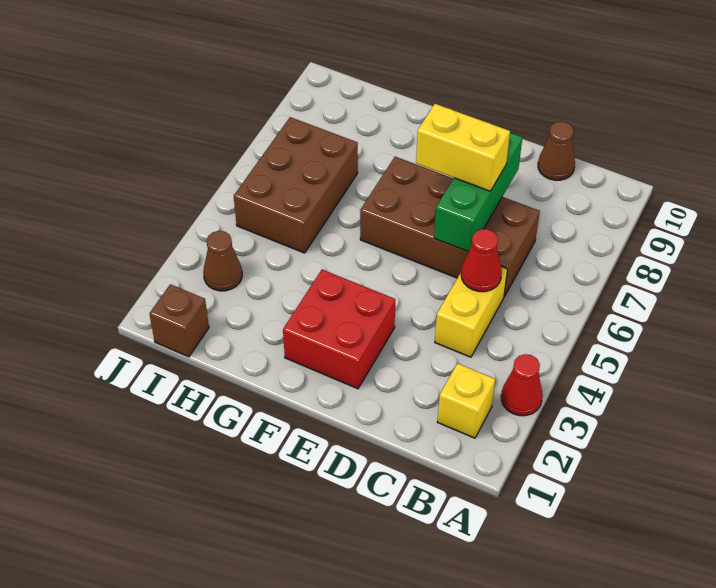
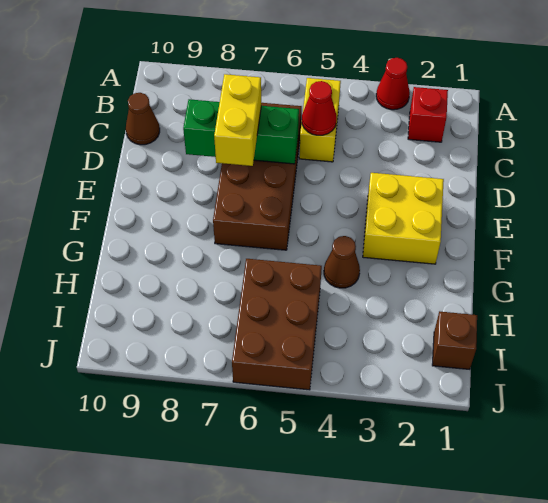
yellow brick B2 level 1 -> red brick B2 level 1
yellow brick C4:C5 level 1 -> yellow brick B5:C5 level 1
red brick E2:F3 level 1 -> yellow brick E2:F3 level 1
brown brick H5:I7 level 1 -> brown brick H5:J6 level 1
brown cone I3 level 1 -> brown cone G4 level 1

